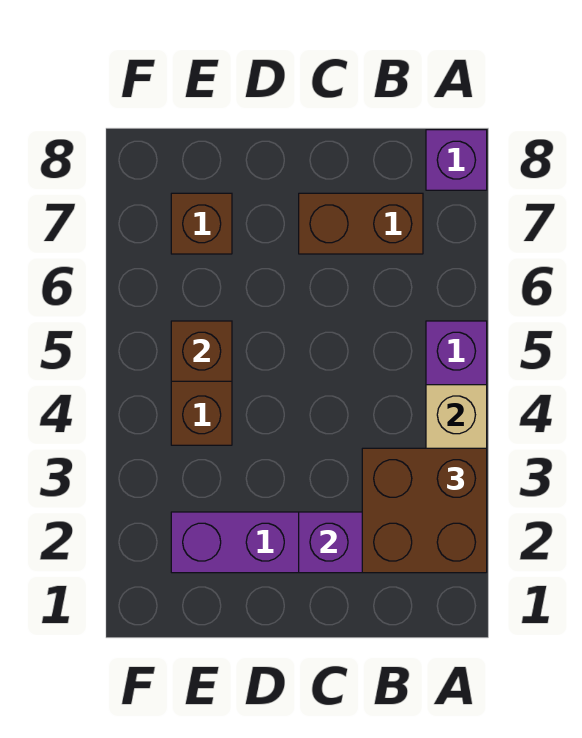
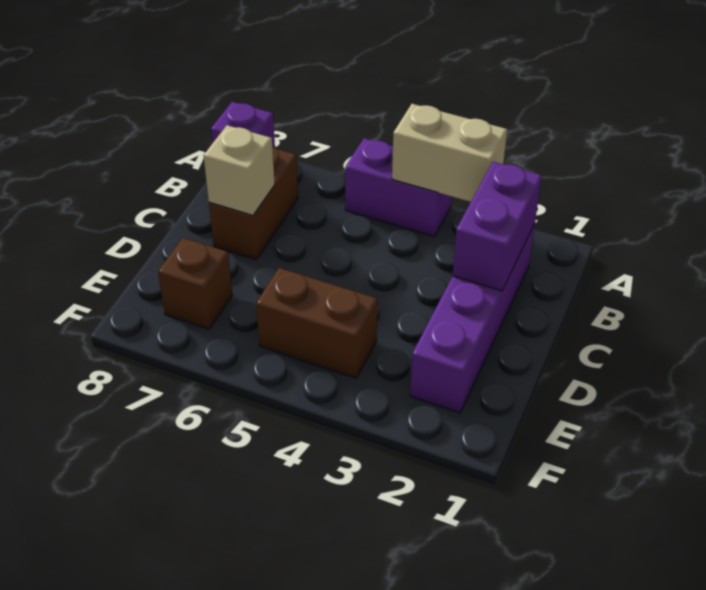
brown brick A2:B3 level 3 -> none
none -> tan brick C7 level 2
brown brick E5 level 2 -> none

